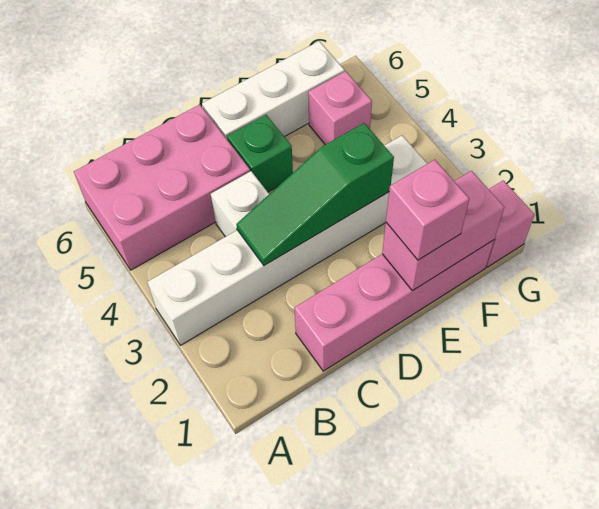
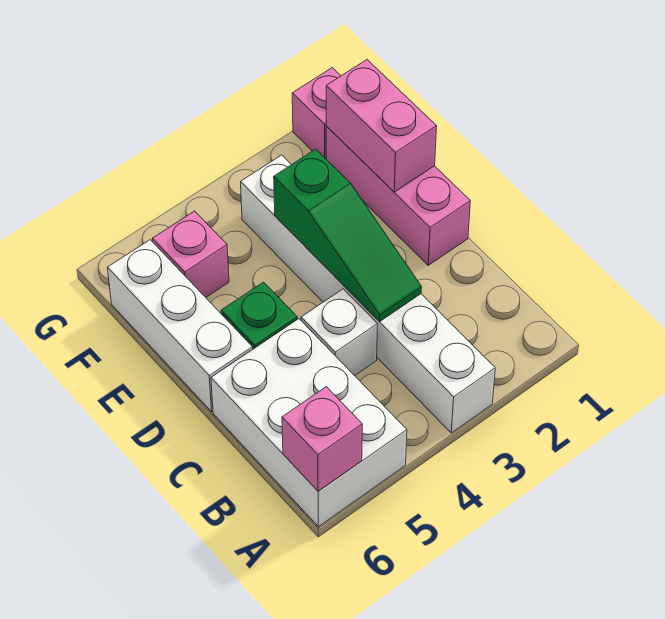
pink brick A5:C6 level 1 -> white brick A5:C6 level 1
pink brick C1:F1 level 1 -> pink brick D1:F1 level 1
pink brick E1 level 3 -> pink brick A6 level 2

